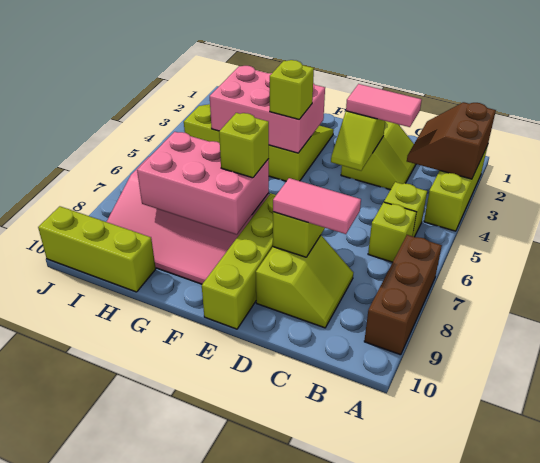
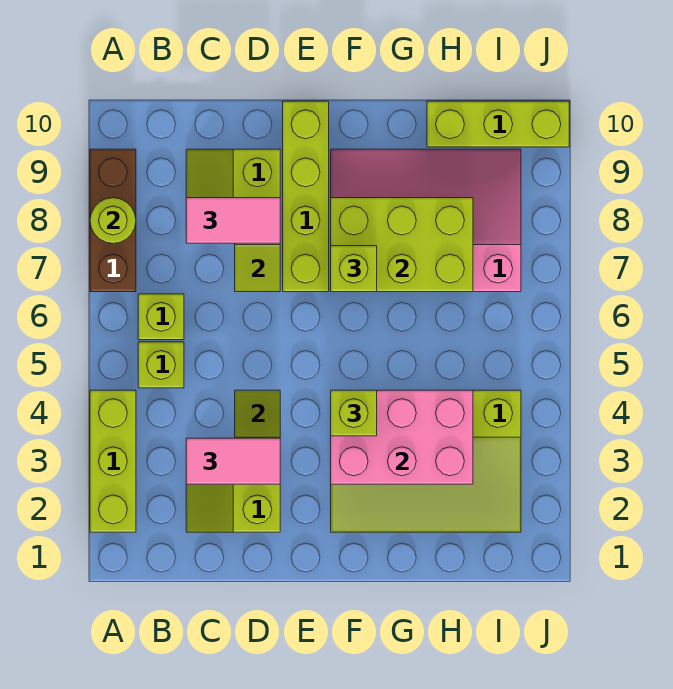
brown slope A2:B3 level 2 top A -> none
none -> lime round brick A8 level 2
pink brick F7:H8 level 2 -> lime brick F7:H8 level 2

